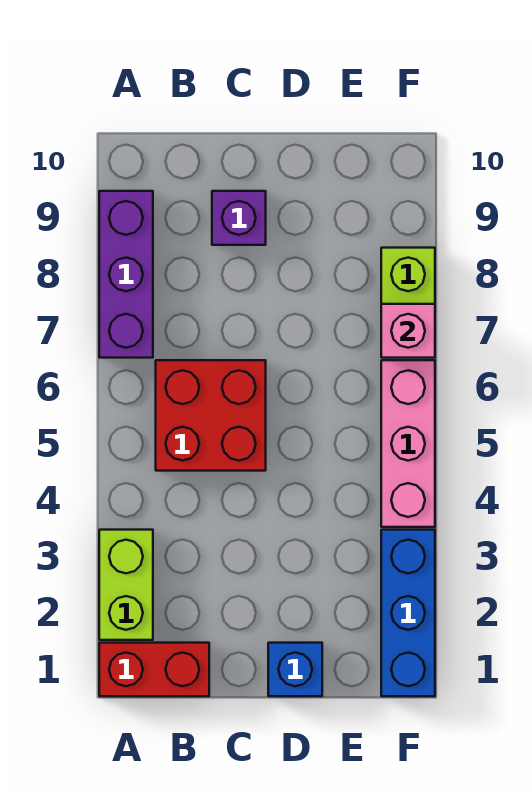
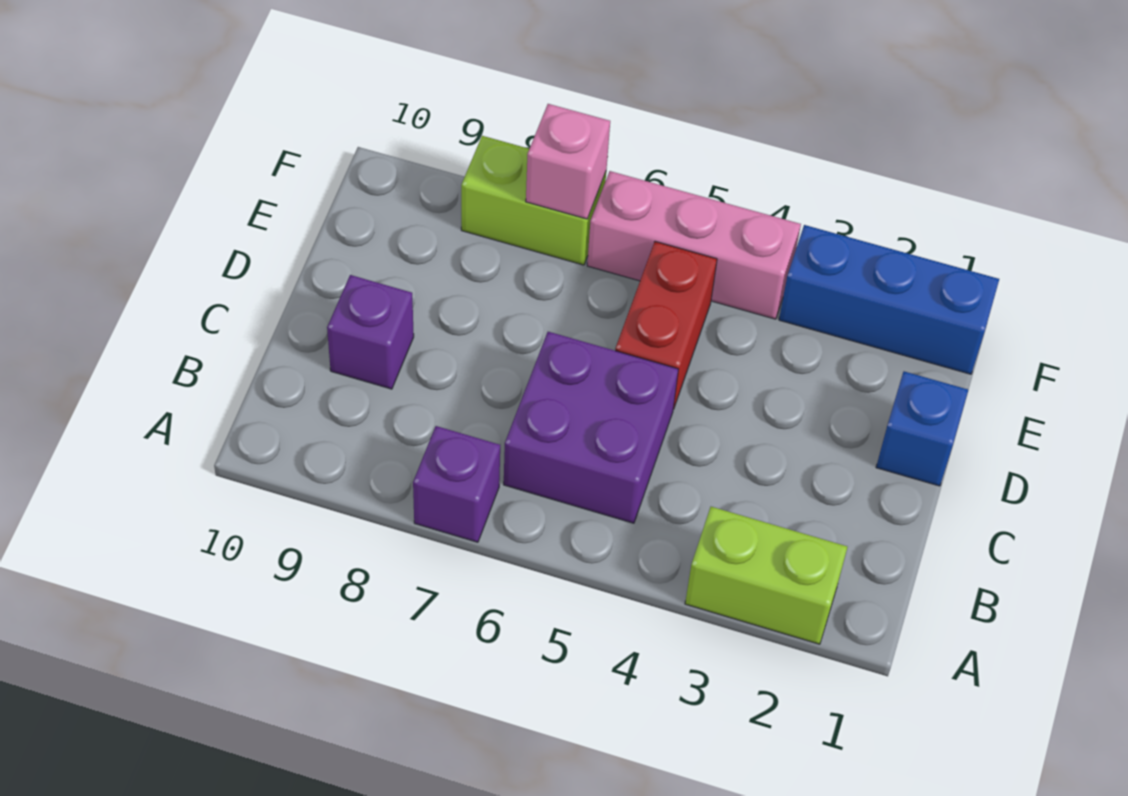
red brick A1:B1 level 1 -> red brick D5:E5 level 1
purple brick A7:A9 level 1 -> purple brick A7 level 1
red brick B5:C6 level 1 -> purple brick B5:C6 level 1

